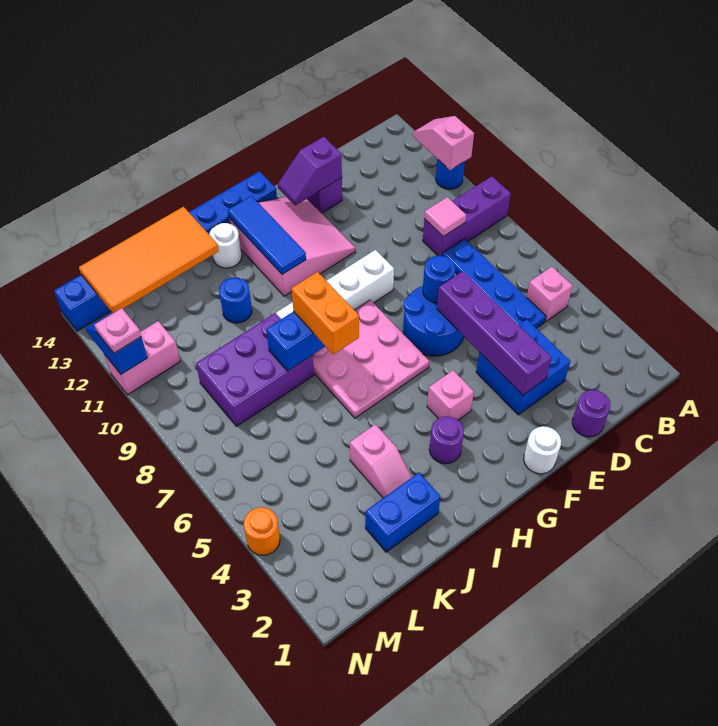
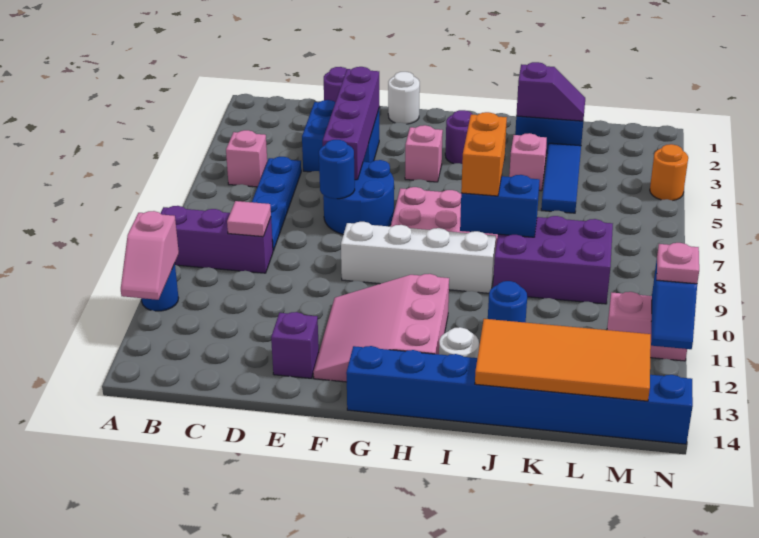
purple slope E13:F13 level 2 top E -> purple slope J2:K2 level 2 top J
blue tile H11:H13 level 2 -> blue tile K3:K5 level 1

